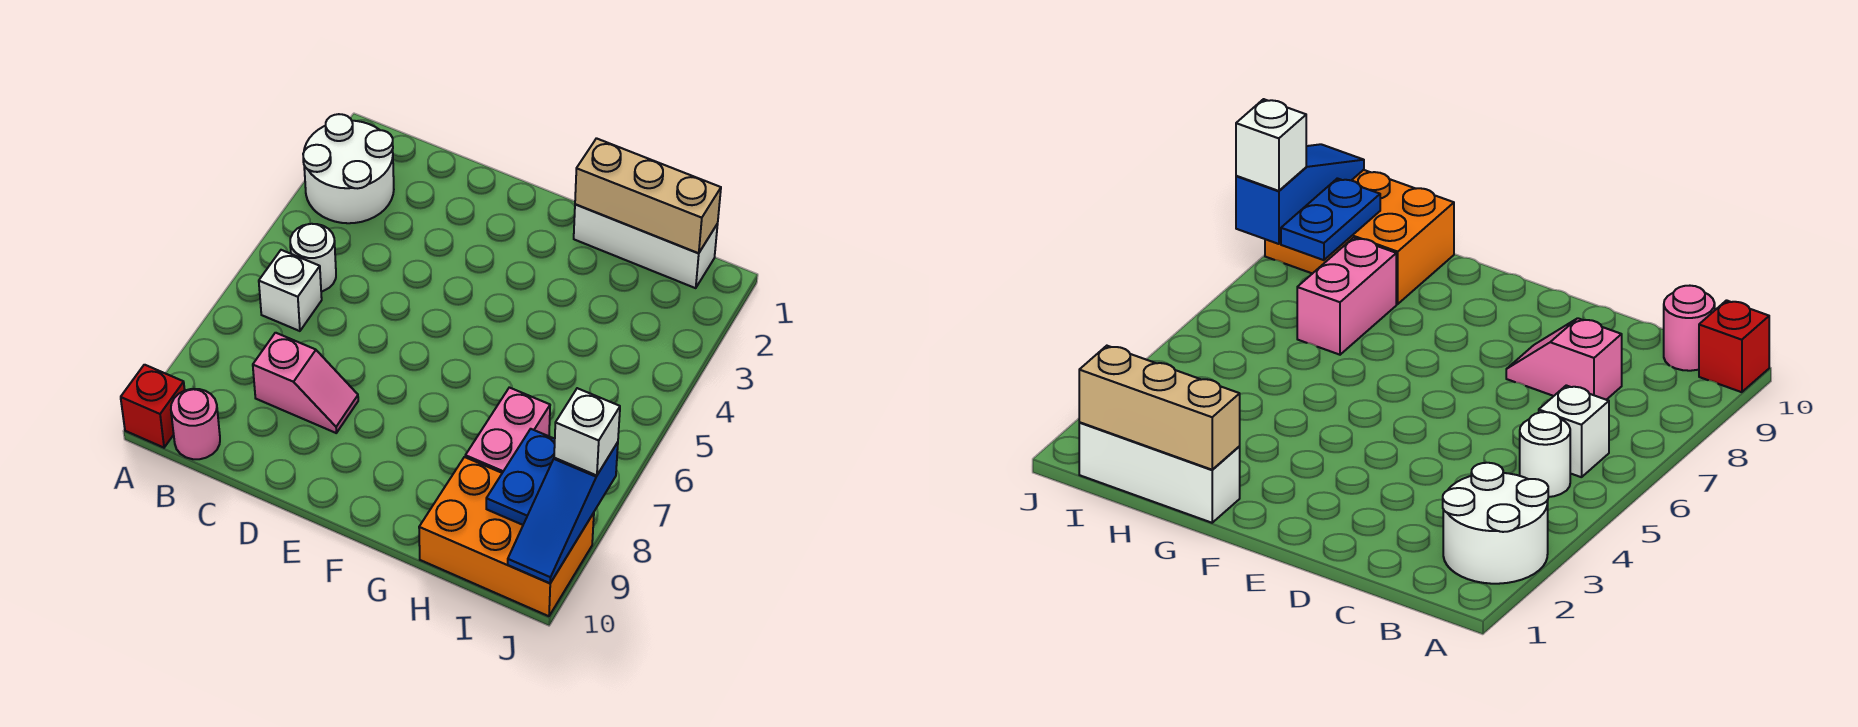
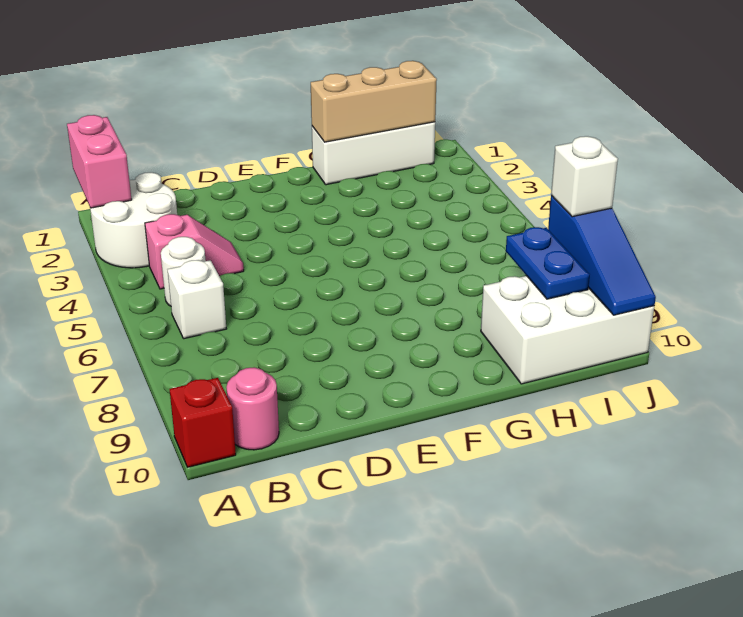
pink slope C8:D8 level 1 top C -> pink slope B4:C4 level 1 top B
pink brick H7:H8 level 1 -> pink brick A1:A2 level 2
orange brick H9:J10 level 1 -> white brick H9:J10 level 1

